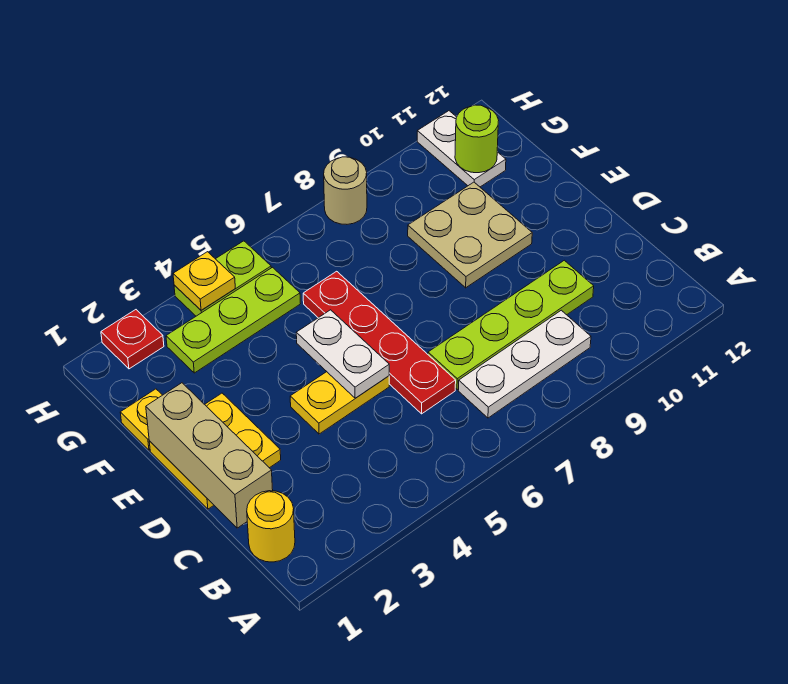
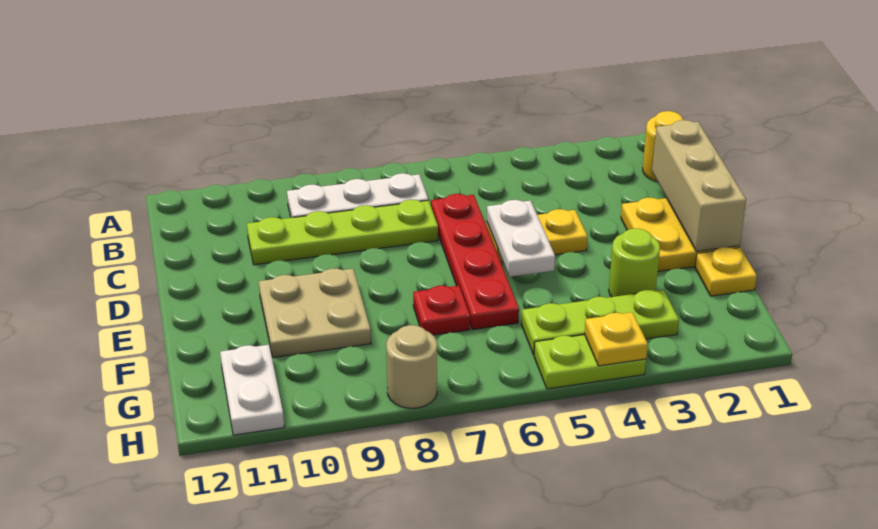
lime round brick G11 level 2 -> lime round brick F3 level 1
red plate H2 level 1 -> red plate F7 level 1

